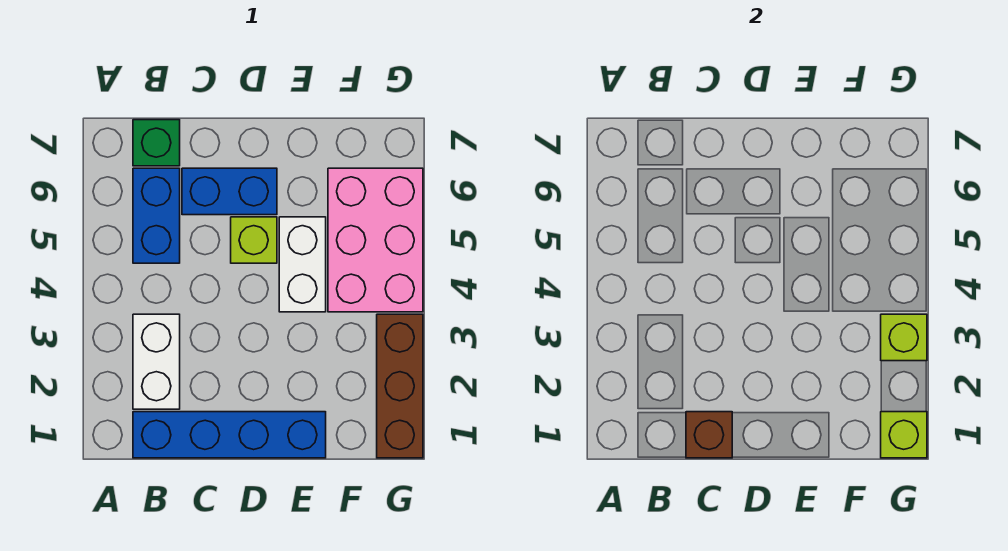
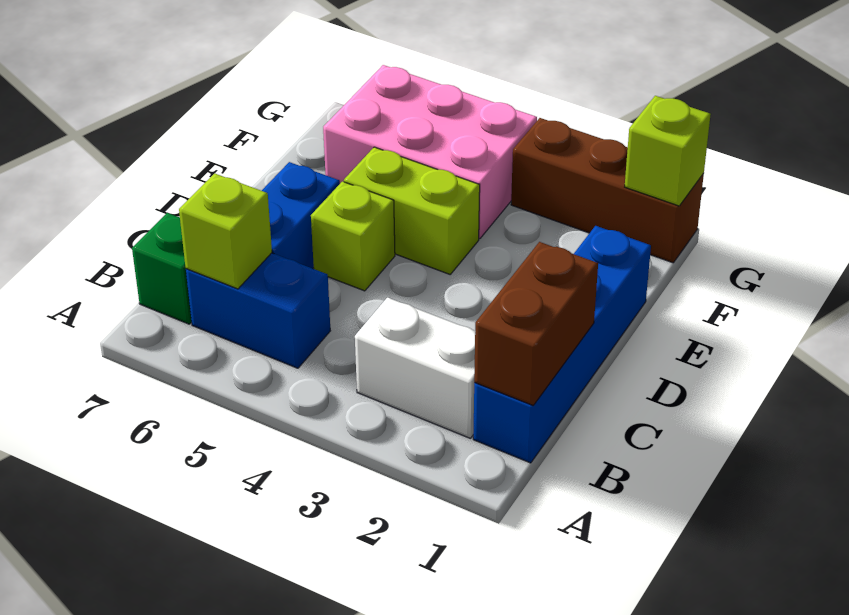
brown brick C1 level 2 -> brown brick B1:C1 level 2
white brick E4:E5 level 1 -> lime brick E4:E5 level 1
lime brick G3 level 2 -> lime brick B6 level 2

